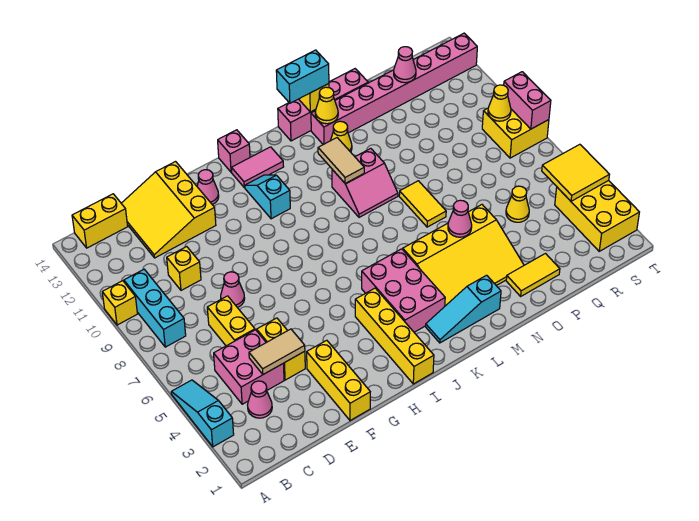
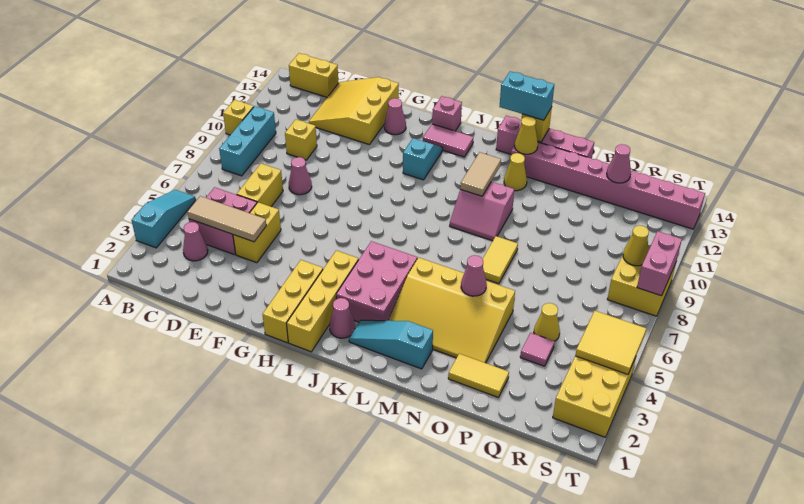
tan tile D4:E4 level 2 -> tan tile C4:E4 level 2
yellow brick F1:F3 level 1 -> yellow brick H1:H3 level 1
none -> pink cone J2 level 1
none -> pink tile Q4 level 1

